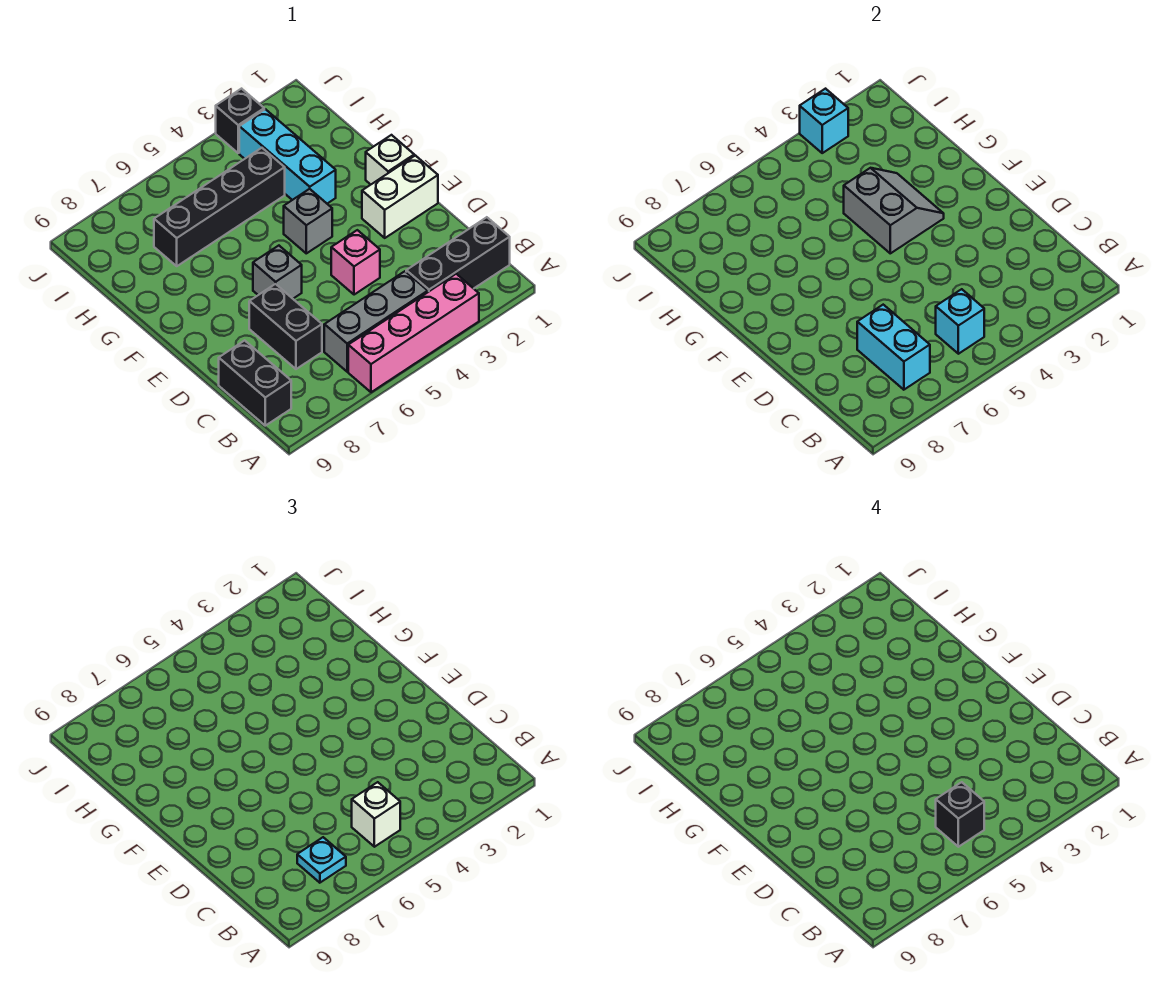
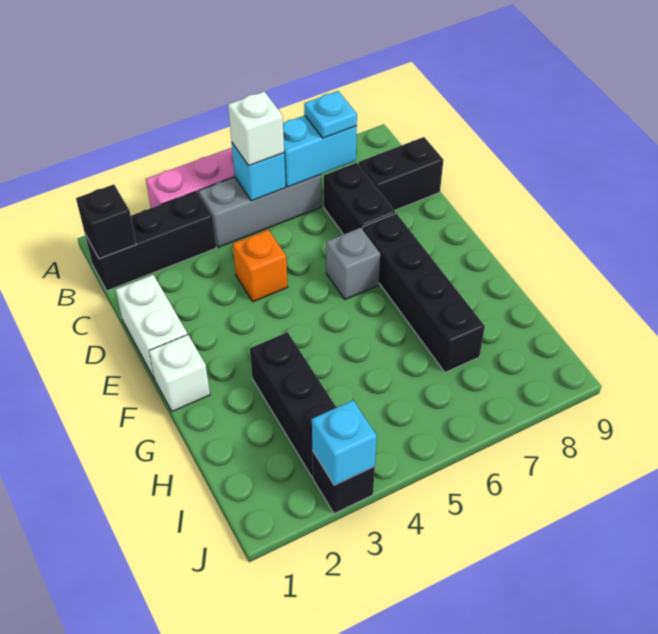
black brick B5 level 4 -> black brick B1 level 2
cyan brick B7:C7 level 2 -> cyan brick B6:B7 level 2
black brick B9:C9 level 1 -> black brick C8:C9 level 1
pink brick D4 level 1 -> orange brick D4 level 1
white brick E1:E2 level 1 -> white brick D1:E1 level 1
grey slope F3:G4 level 2 top 4 -> none
grey brick F4 level 1 -> none
cyan brick G3:I3 level 1 -> black brick G3:I3 level 1
black brick H4:H7 level 1 -> black brick E7:H7 level 1

